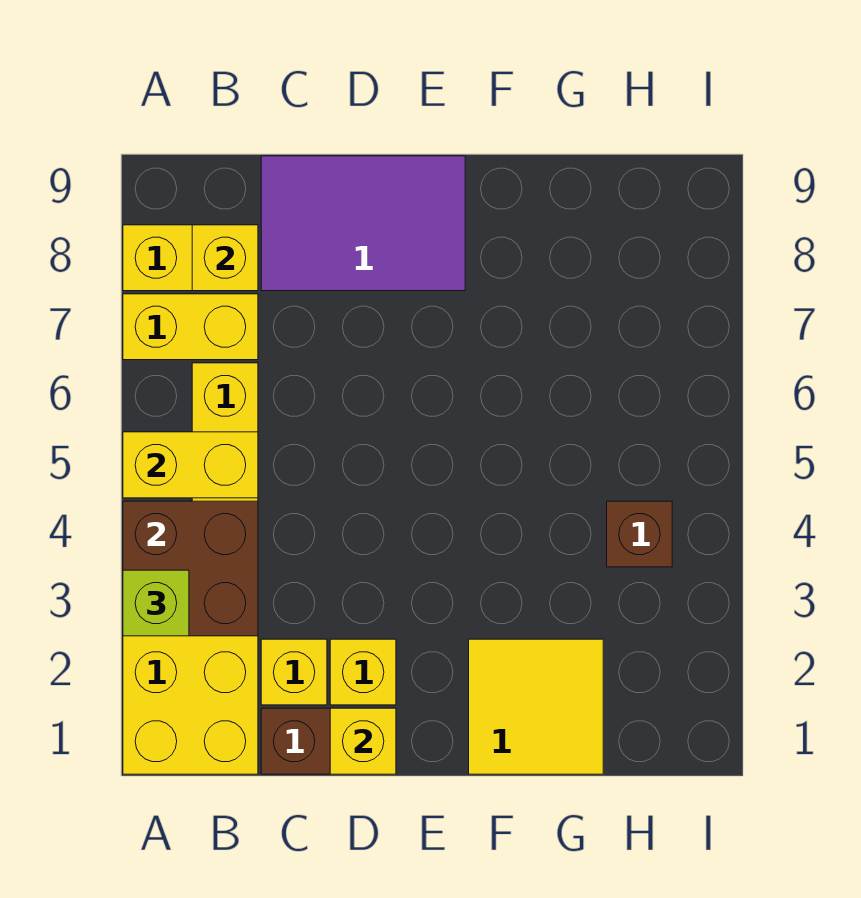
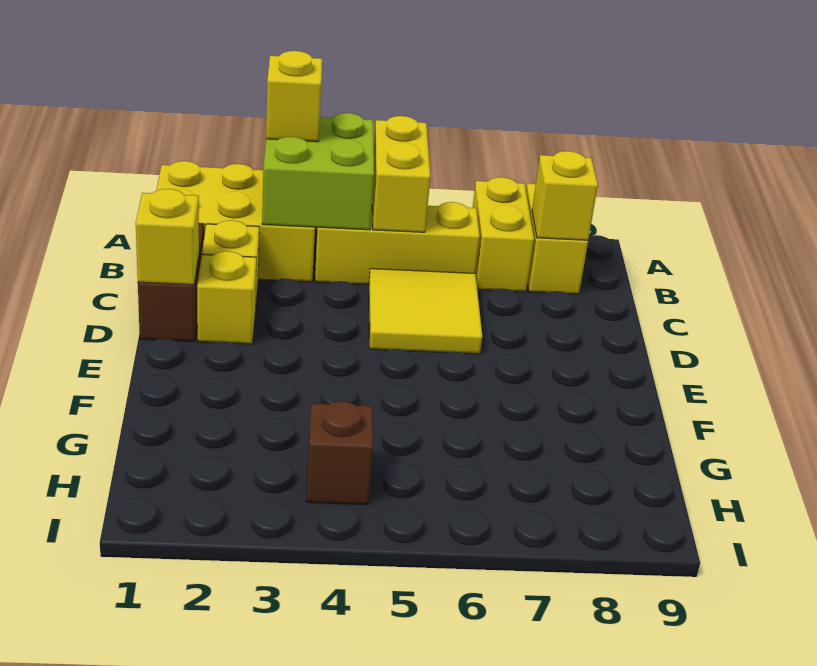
brown brick A3:B4 level 2 -> lime brick A3:B4 level 2
lime brick A3 level 3 -> yellow brick A3 level 3
purple tile C8:E9 level 1 -> none
yellow tile F1:G2 level 1 -> yellow tile C5:D6 level 1

